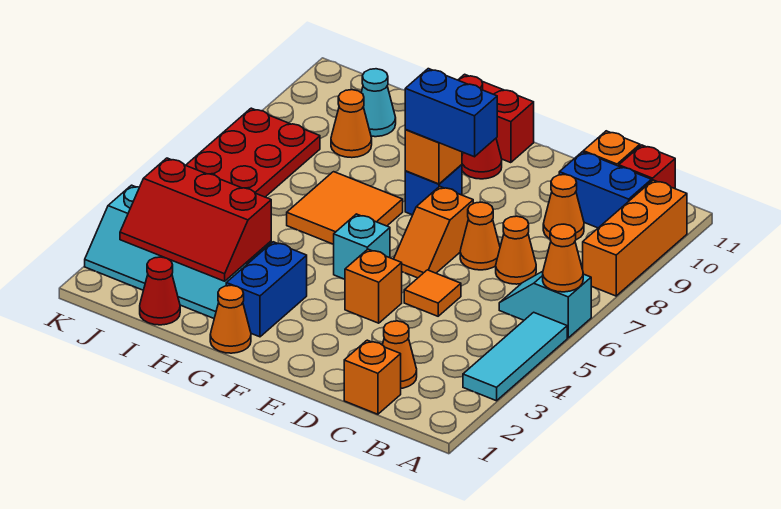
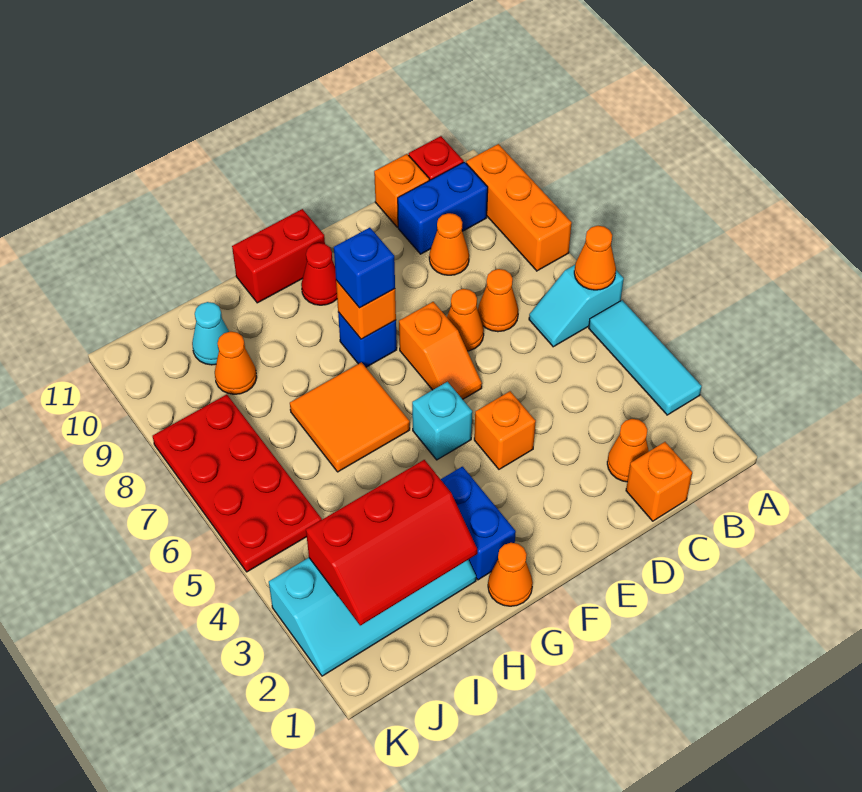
orange tile D5 level 1 -> none
blue brick E8:F8 level 3 -> blue brick F8 level 3
red cone I1 level 1 -> none

